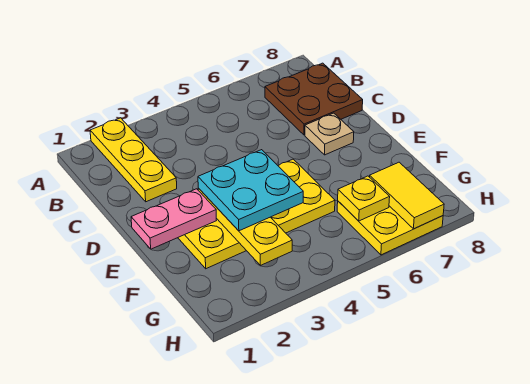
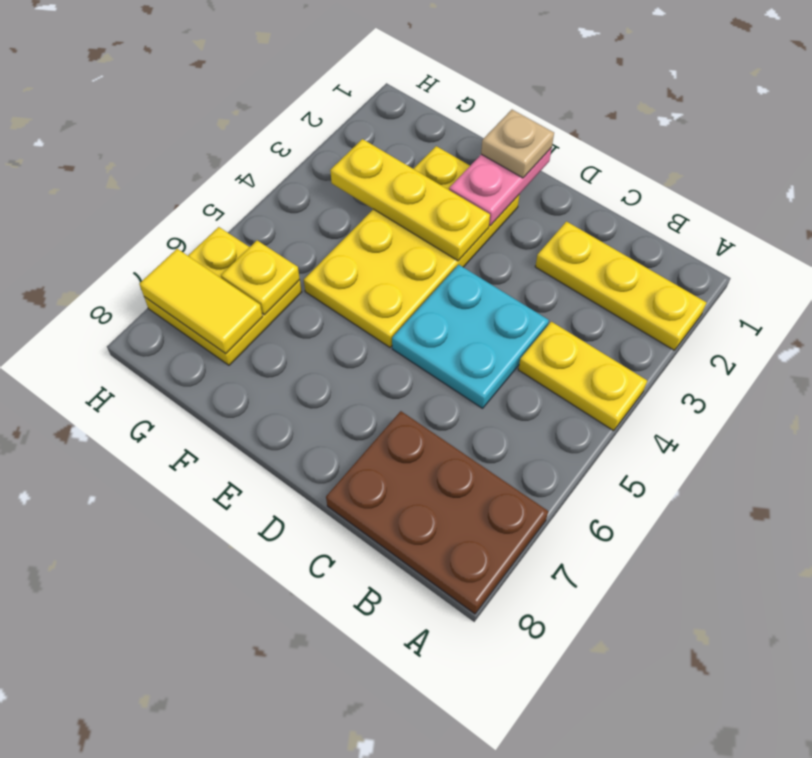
none -> yellow plate A4:B4 level 1
brown plate B7:C8 level 1 -> brown plate A7:C8 level 1
tan plate D7 level 1 -> tan plate E1 level 3
cyan plate E3:F4 level 3 -> cyan plate C4:D5 level 1

